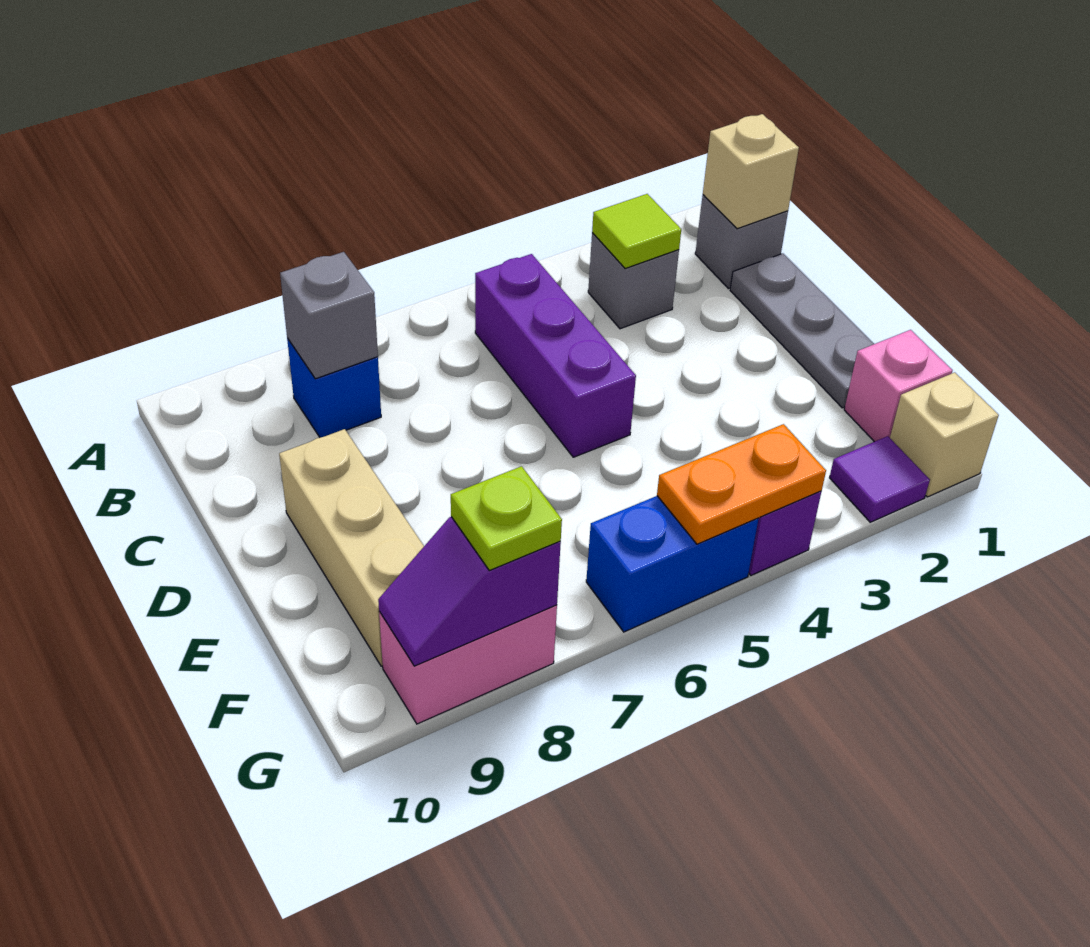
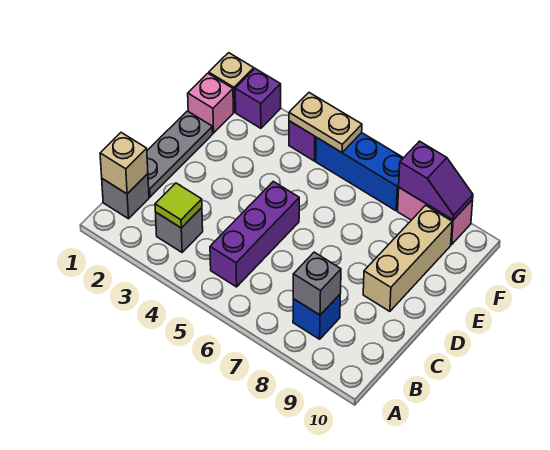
purple tile G2 level 1 -> purple brick G2 level 1
orange plate G4:G5 level 2 -> tan plate G4:G5 level 2
blue brick G5:G6 level 1 -> blue brick G5:G7 level 1
lime plate G8 level 3 -> none

